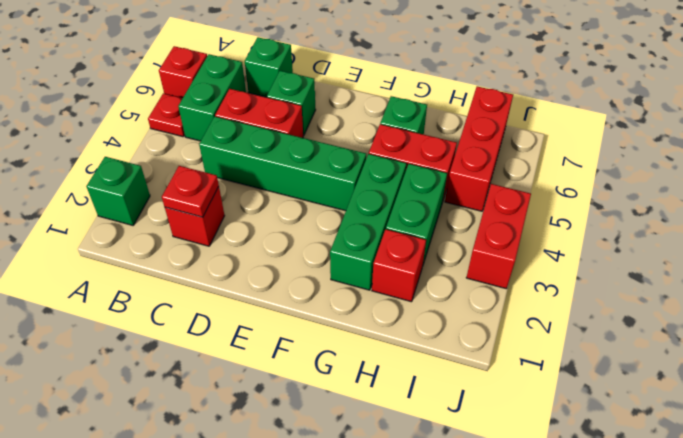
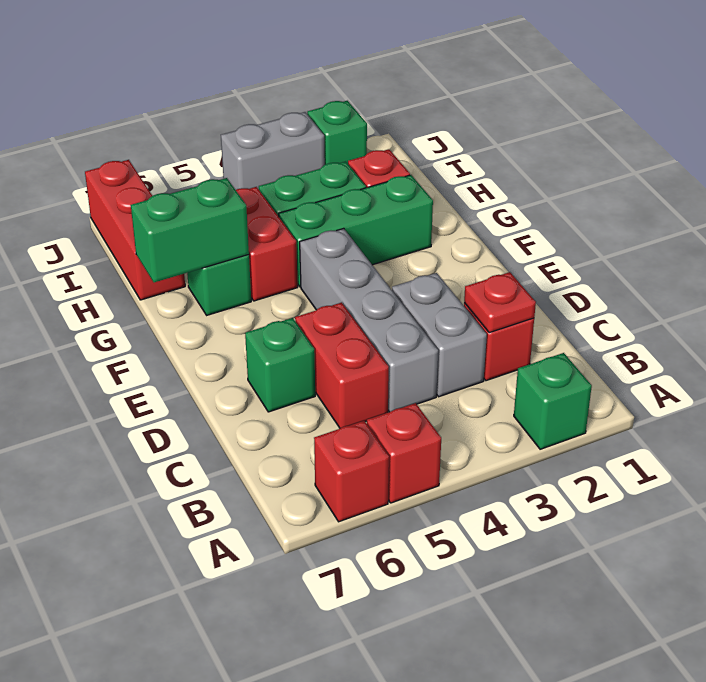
red plate A5 level 1 -> red brick A5 level 1
green brick B5:B6 level 1 -> green brick G6:G7 level 2
none -> grey brick C3:D3 level 1
green brick C4:F4 level 1 -> grey brick C4:F4 level 1
green brick C7 level 1 -> green brick J2 level 1
red brick I5:I7 level 1 -> red brick H7:J7 level 1
red brick J3:J4 level 1 -> grey brick J3:J4 level 1

